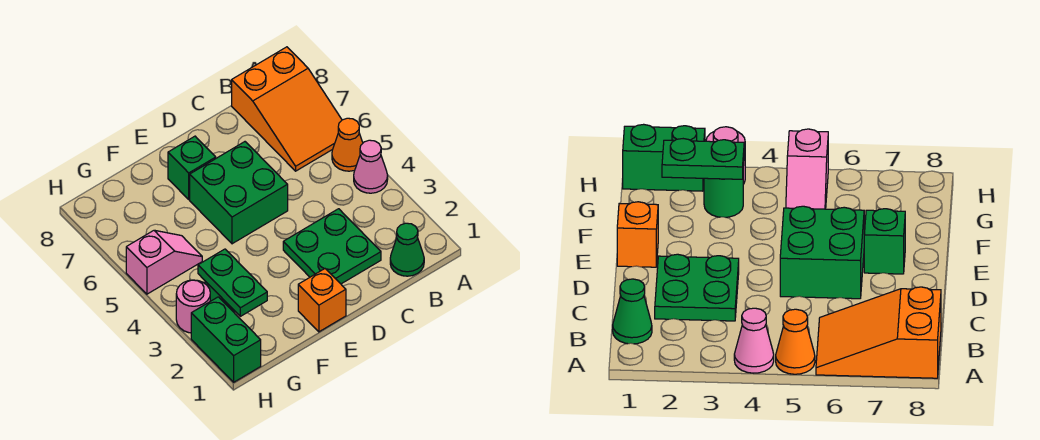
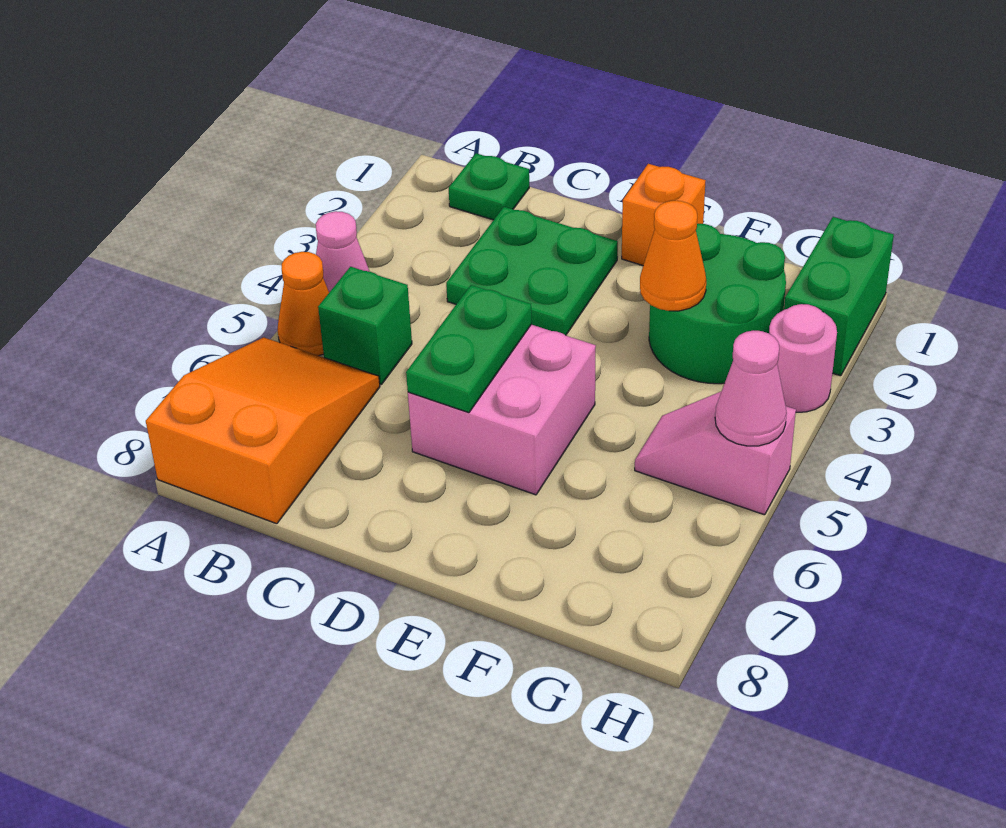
green cone B1 level 1 -> green plate B1 level 1
green brick D5:E6 level 1 -> pink brick D5:E6 level 1
green brick E7 level 1 -> green brick B5 level 1
none -> orange cone F3 level 2
green plate G2:G3 level 2 -> green plate D5:D6 level 2
green round brick G3 level 1 -> green round brick F2:G3 level 1
none -> pink cone H5 level 2

